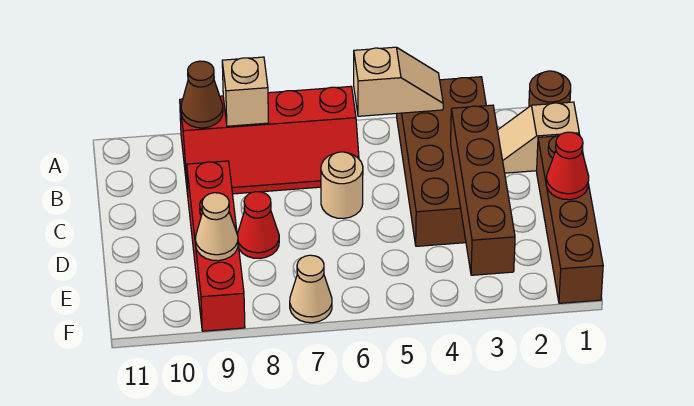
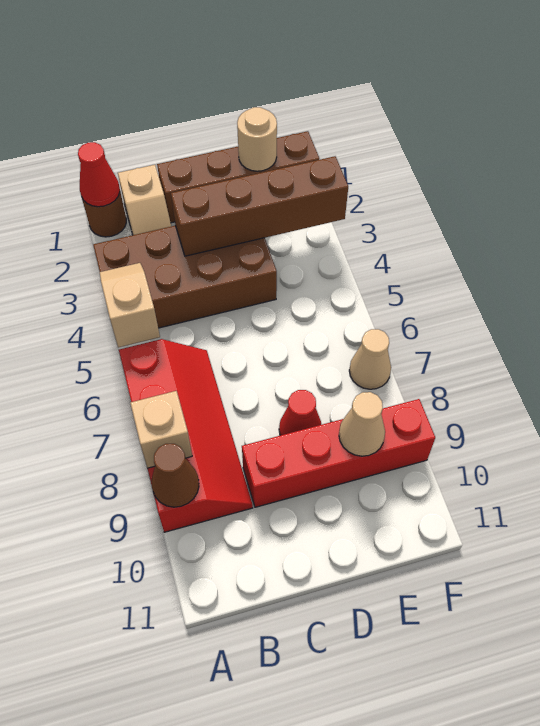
tan round brick C6 level 1 -> tan round brick E1 level 2
red cone D1 level 2 -> red cone A1 level 2

